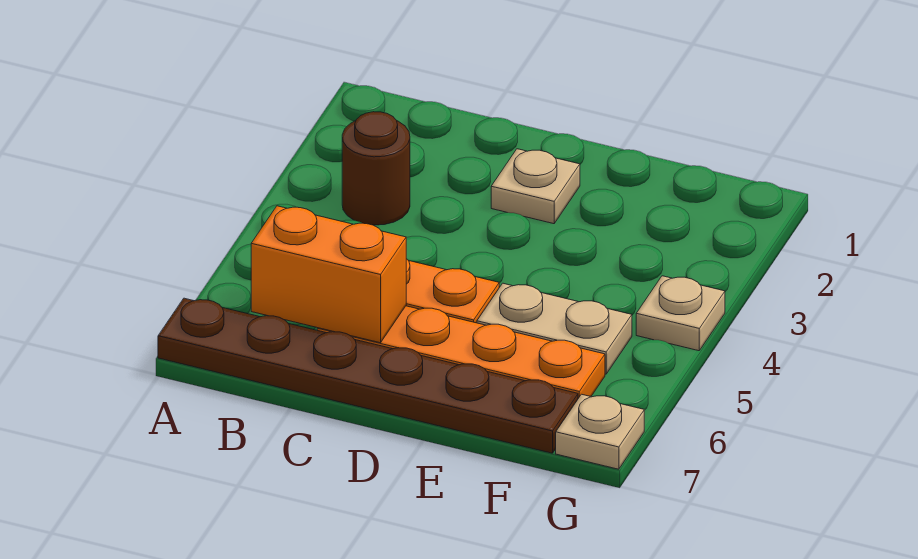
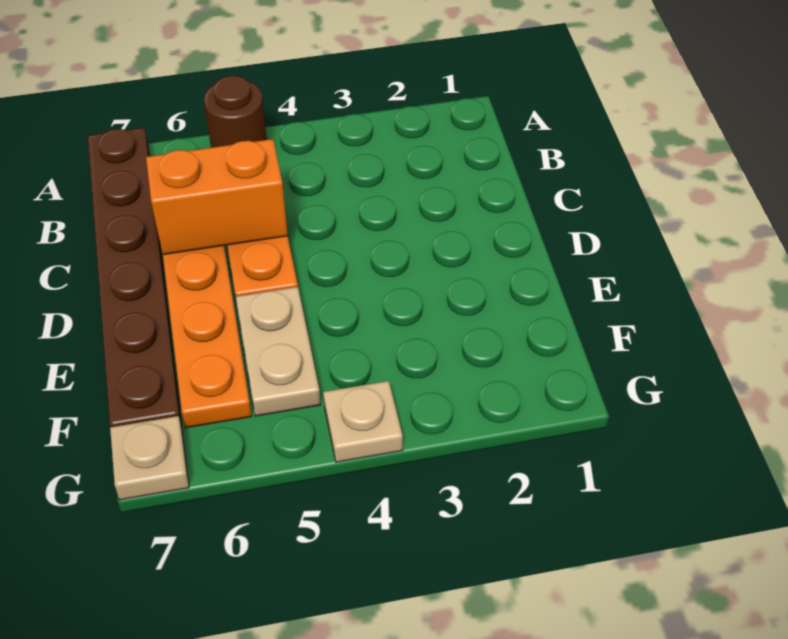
brown round brick B3 level 1 -> brown round brick A5 level 1
orange brick B6:C6 level 2 -> orange brick C5:C6 level 2
tan plate D2 level 1 -> none

